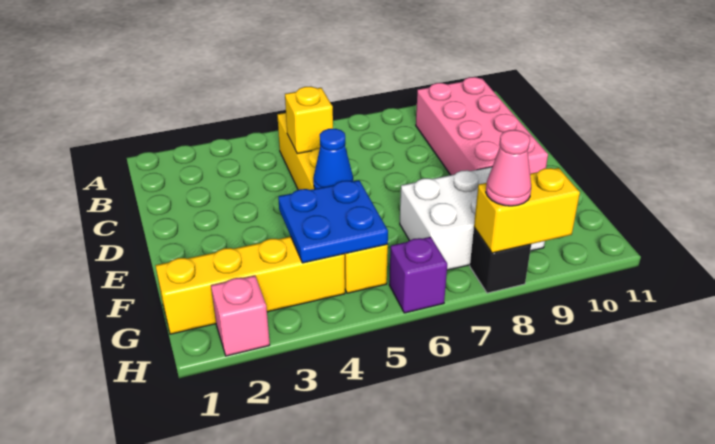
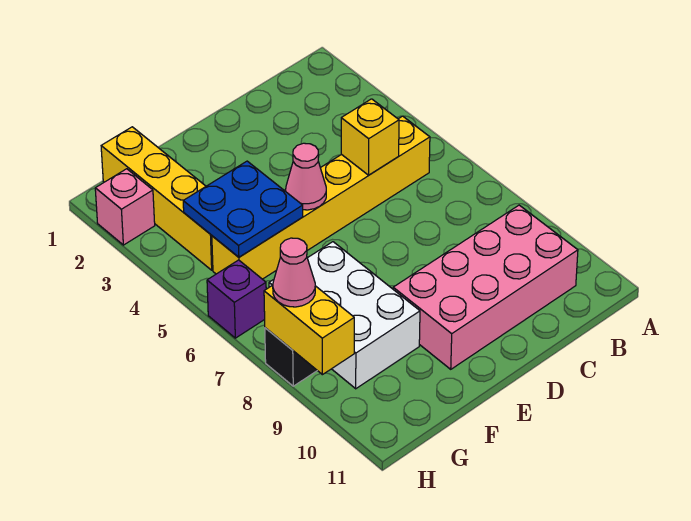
blue cone E5 level 2 -> pink cone E5 level 2

